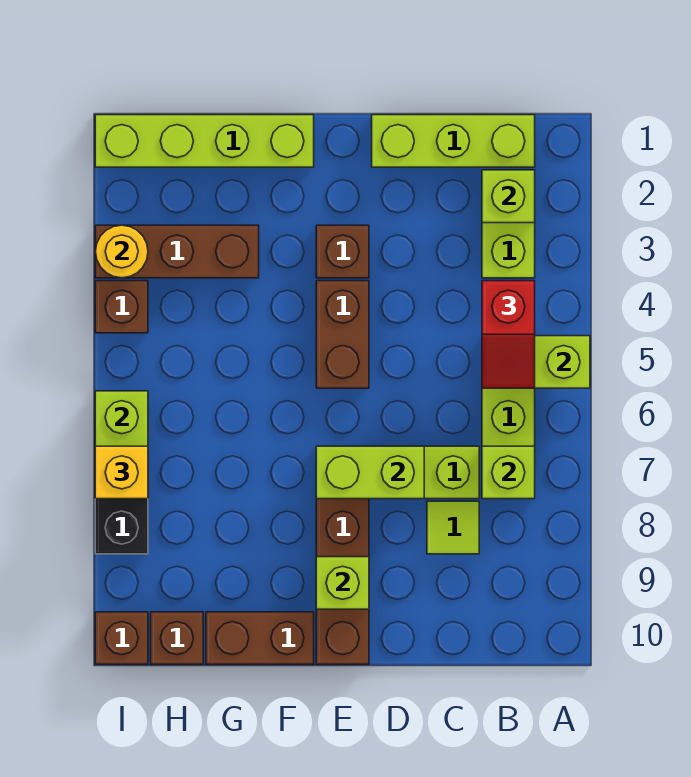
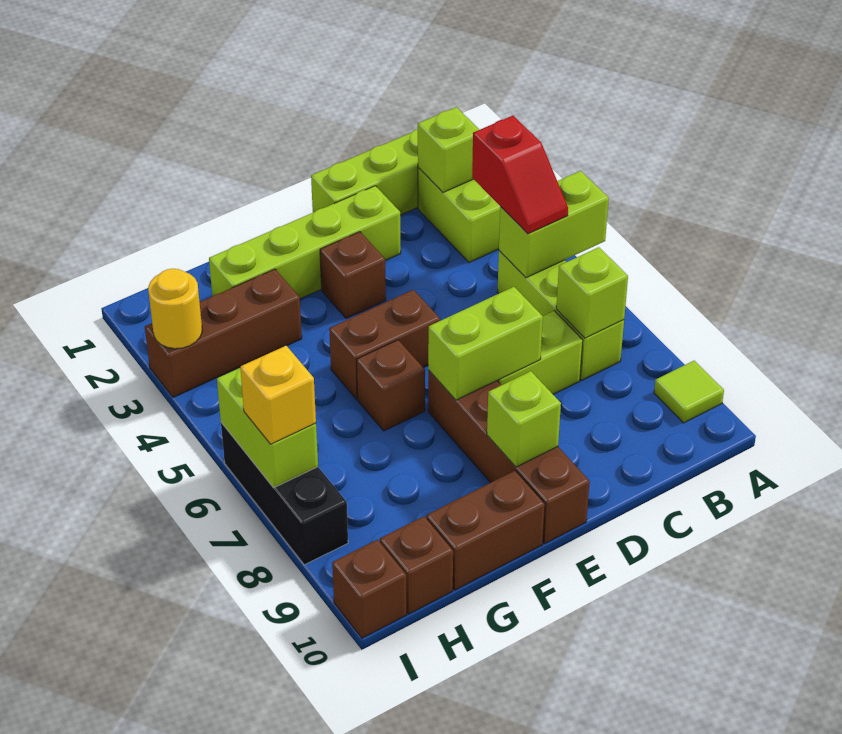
lime tile C8 level 1 -> lime tile A9 level 1
brown brick E4:E5 level 1 -> brown brick E5:F5 level 1
lime brick F1:I1 level 1 -> lime brick D2:G2 level 1
brown brick I4 level 1 -> brown brick F6 level 1

